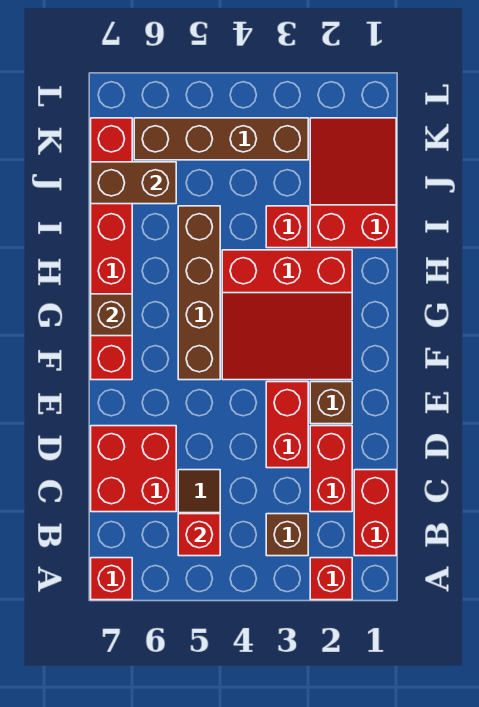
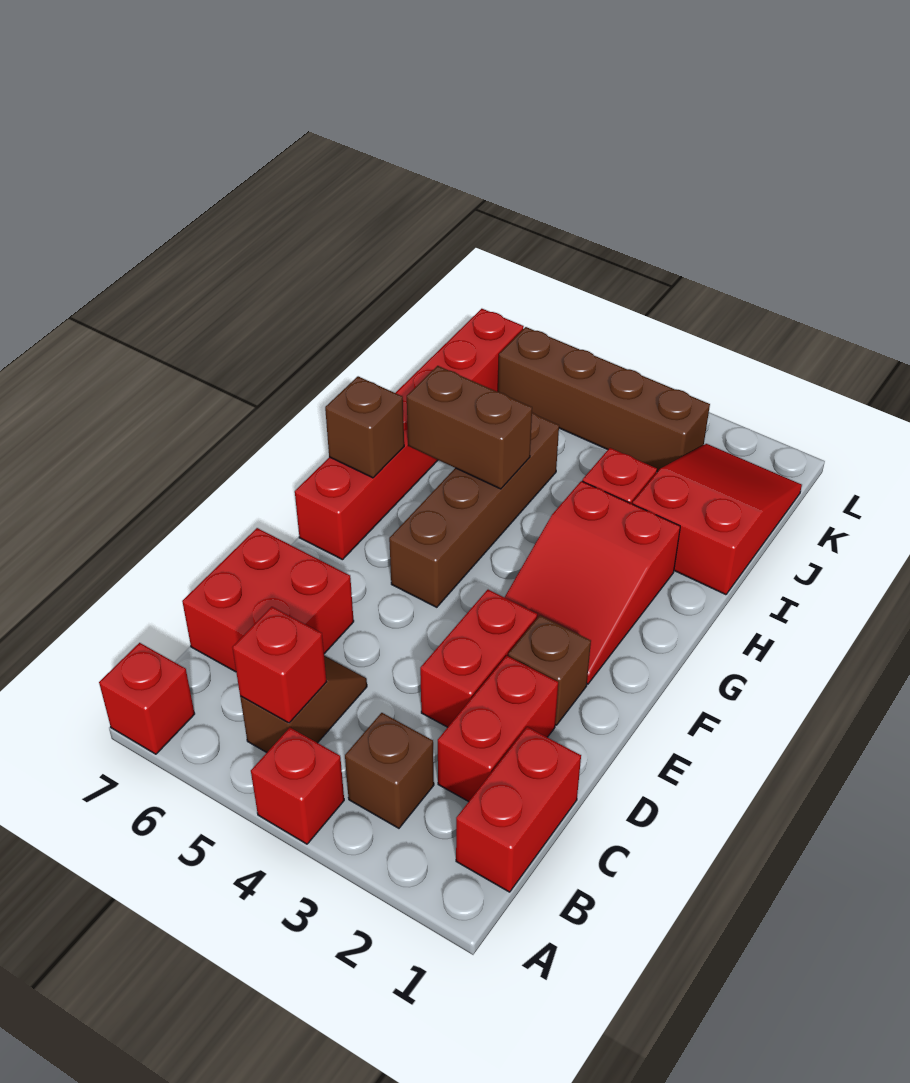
red brick A2 level 1 -> red brick A4 level 1
red slope F2:H4 level 1 top H -> red slope F2:H3 level 1 top H
brown brick J6:J7 level 2 -> brown brick H5:H6 level 2

